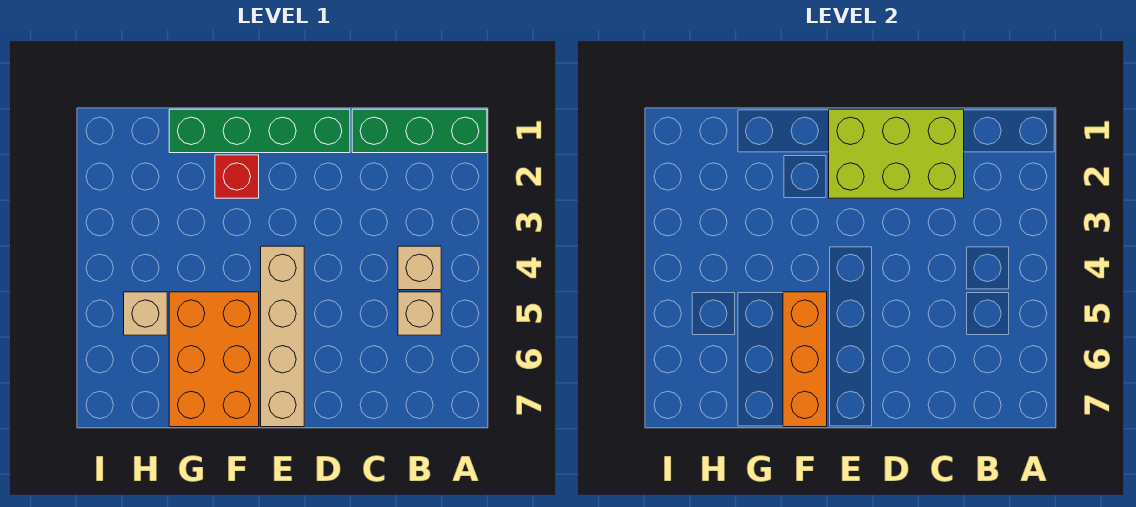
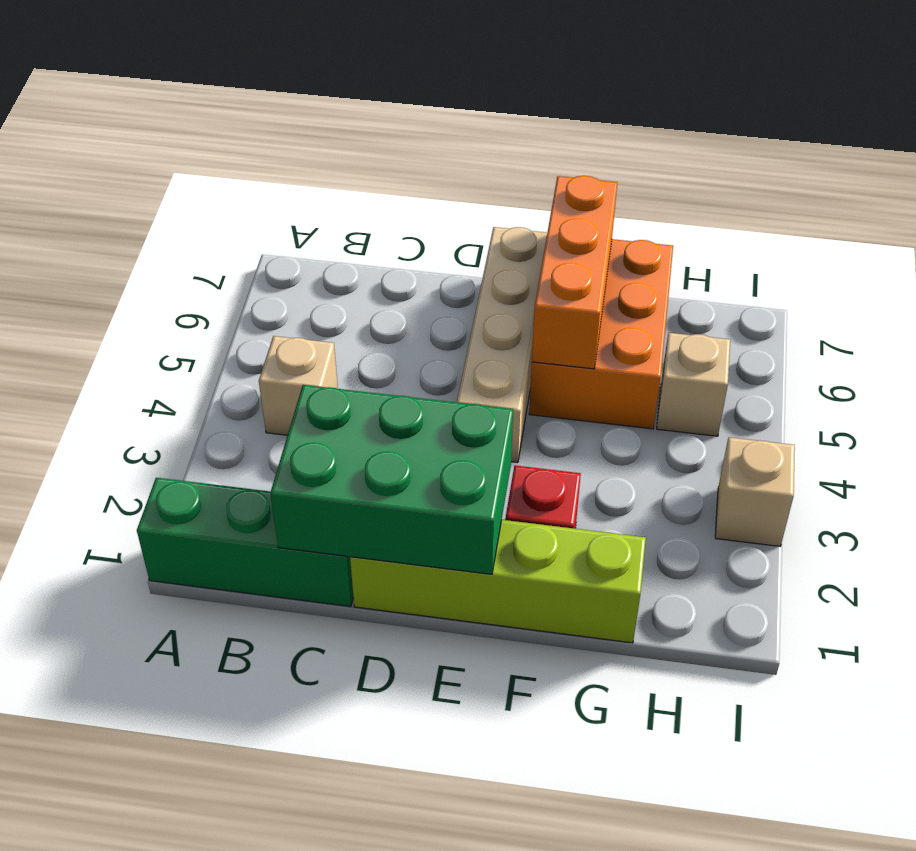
tan brick B5 level 1 -> tan brick I3 level 1
lime brick C1:E2 level 2 -> green brick C1:E2 level 2
green brick D1:G1 level 1 -> lime brick D1:G1 level 1

